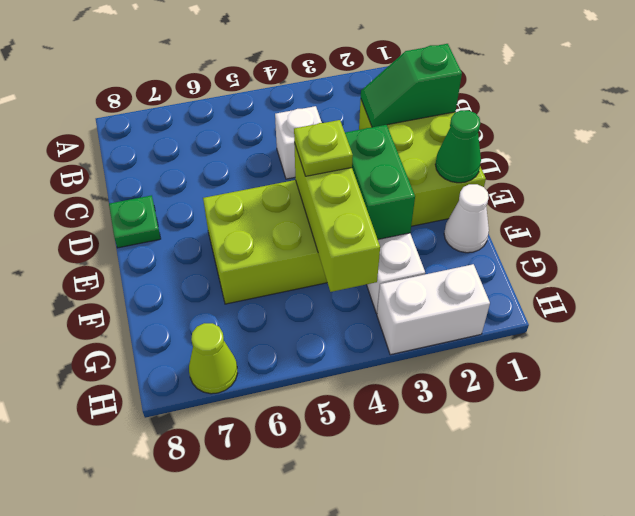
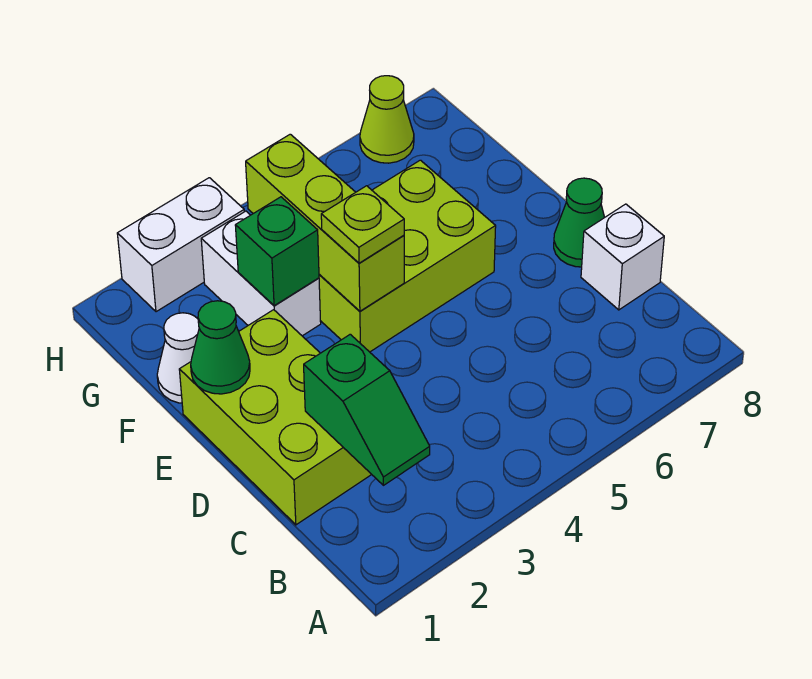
green slope C1:C2 level 2 top 1 -> green slope B2:C2 level 2 top C
white brick C4 level 1 -> white brick C8 level 1
green plate D8 level 1 -> green cone D8 level 1
green brick E3:F3 level 2 -> green brick F3 level 2

